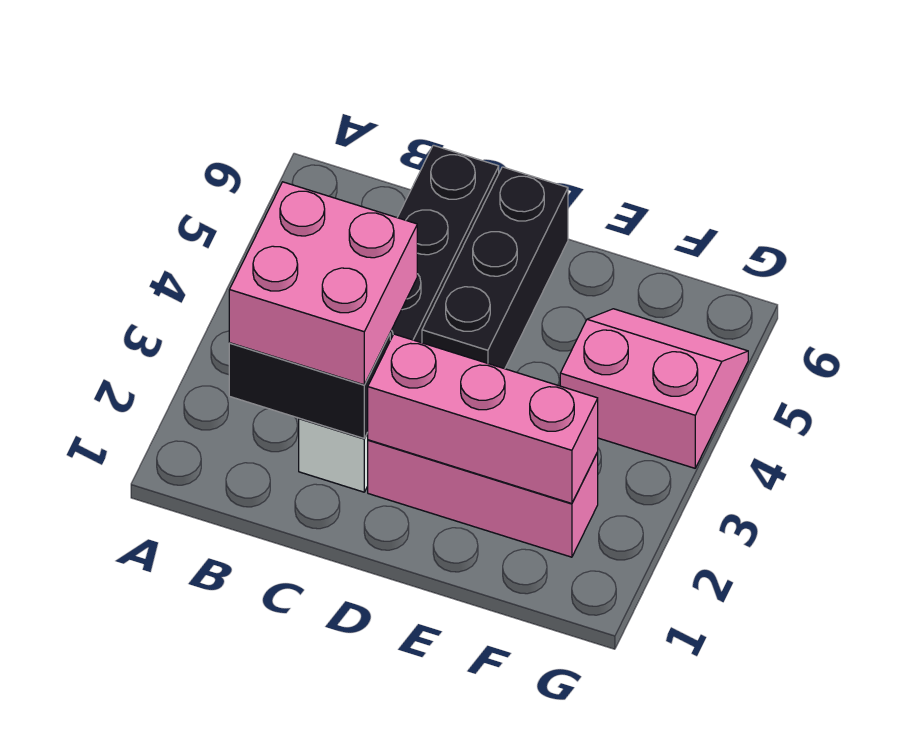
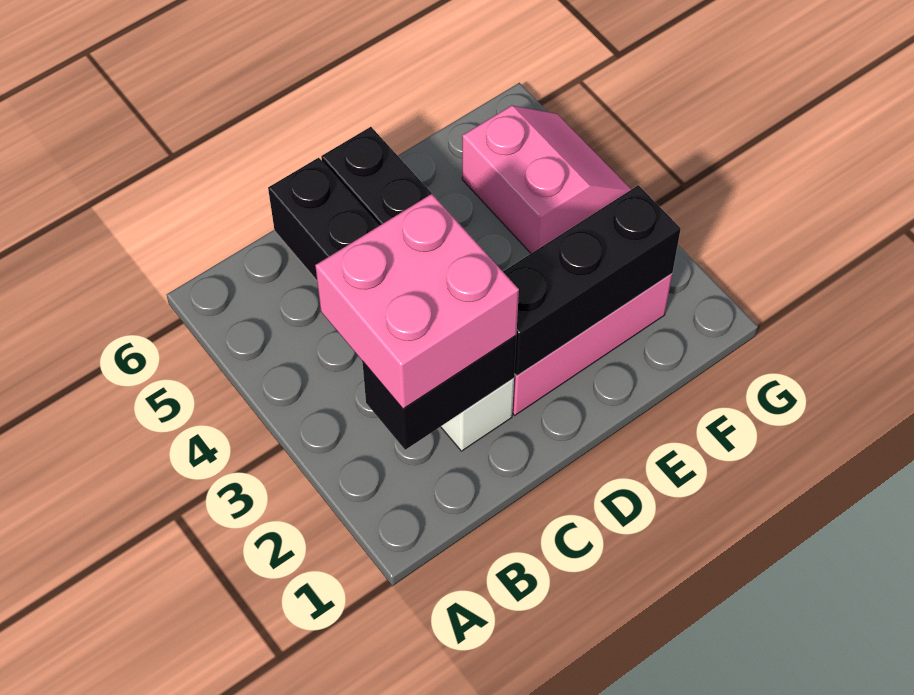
pink brick D2:F2 level 2 -> black brick D2:F2 level 2
pink slope F4:G5 level 1 top 4 -> pink slope F4:G5 level 1 top F

